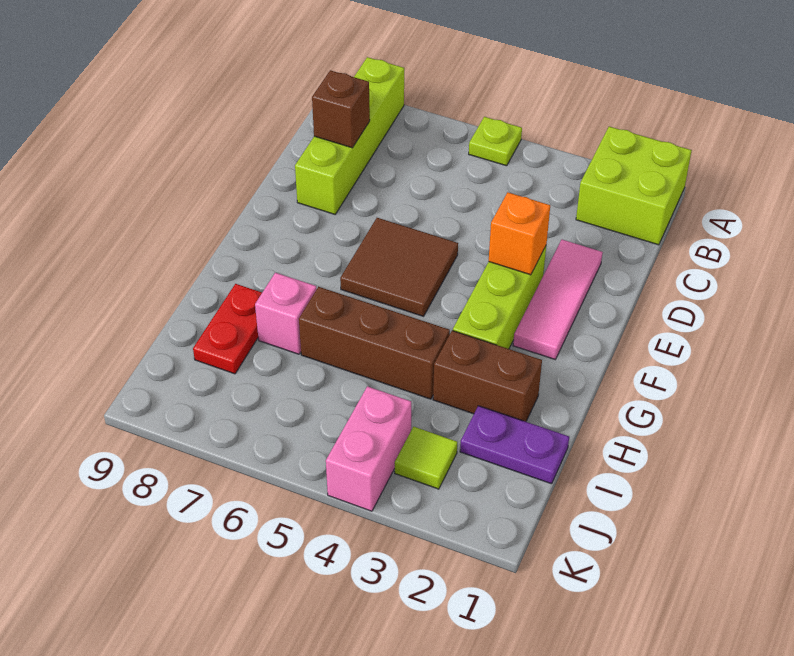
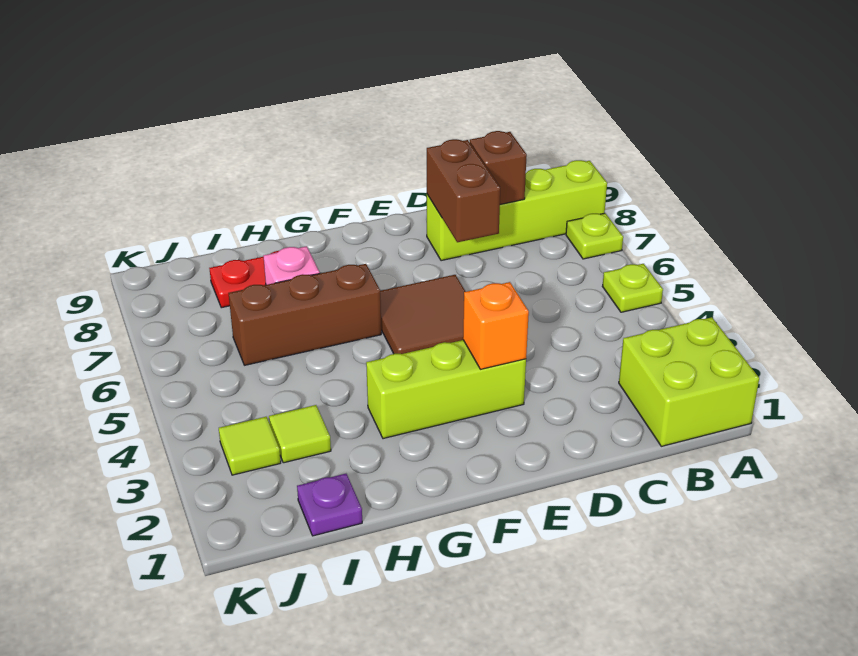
none -> lime plate A7 level 1
pink tile D2:F2 level 1 -> none
brown brick H2:H3 level 1 -> brown brick D7:D8 level 2
brown brick H4:H6 level 1 -> brown brick G6:I6 level 1
purple plate I1:I2 level 1 -> purple plate I1 level 1
none -> lime tile I3 level 1
pink brick J4:K4 level 1 -> none

